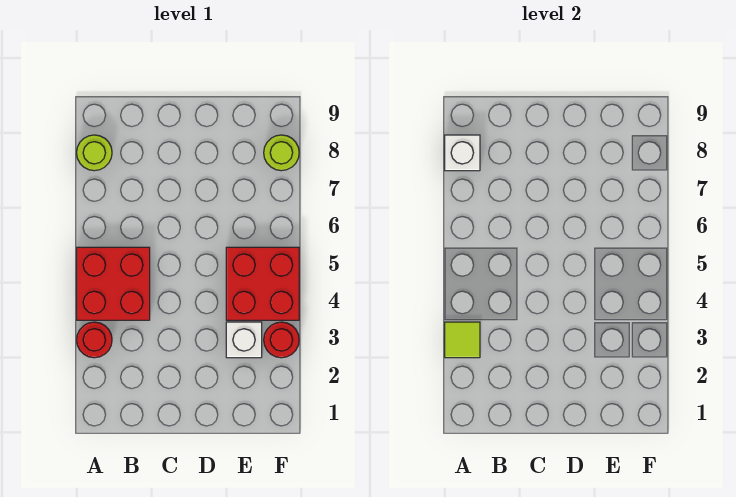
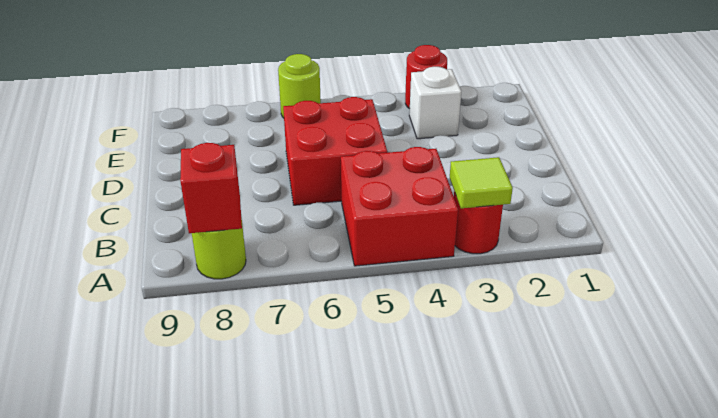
white brick A8 level 2 -> red brick A8 level 2
red brick E4:F5 level 1 -> red brick C5:D6 level 1
lime round brick F8 level 1 -> lime round brick F6 level 1

